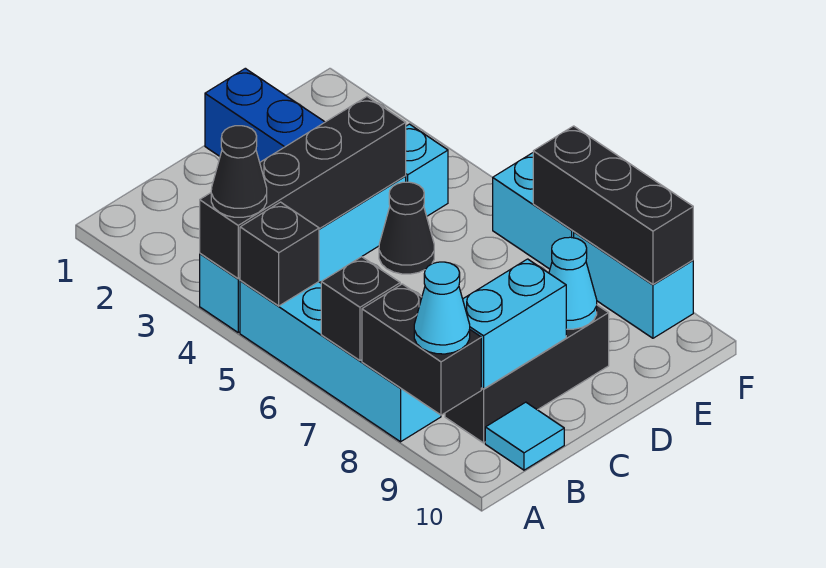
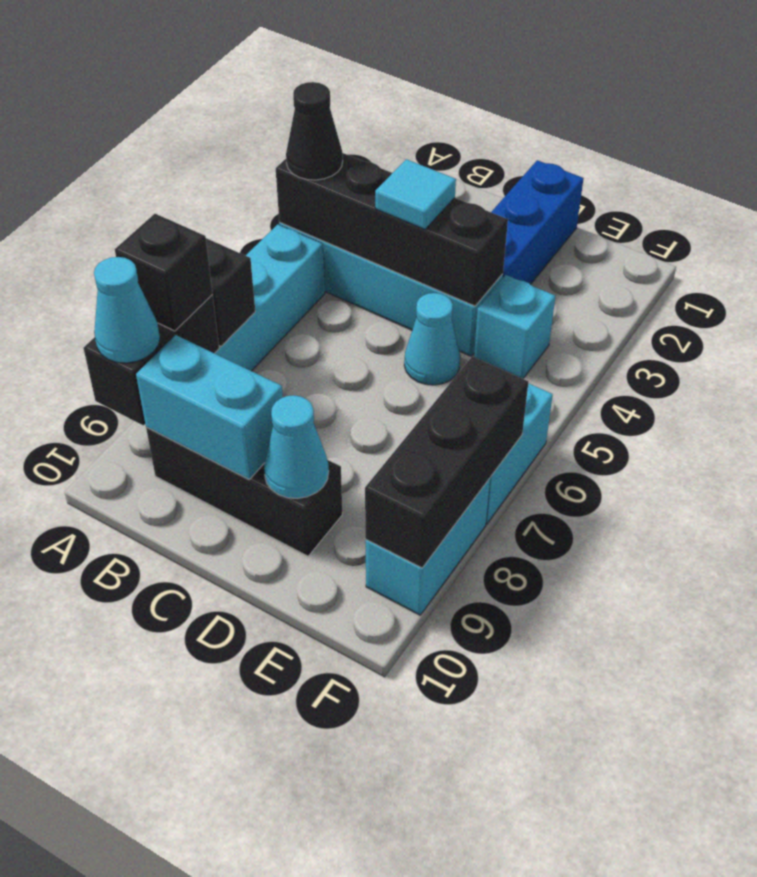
black brick A5 level 2 -> black brick A8 level 3
cyan tile B10 level 1 -> cyan tile C4 level 3
black cone D5 level 1 -> cyan cone D5 level 1

